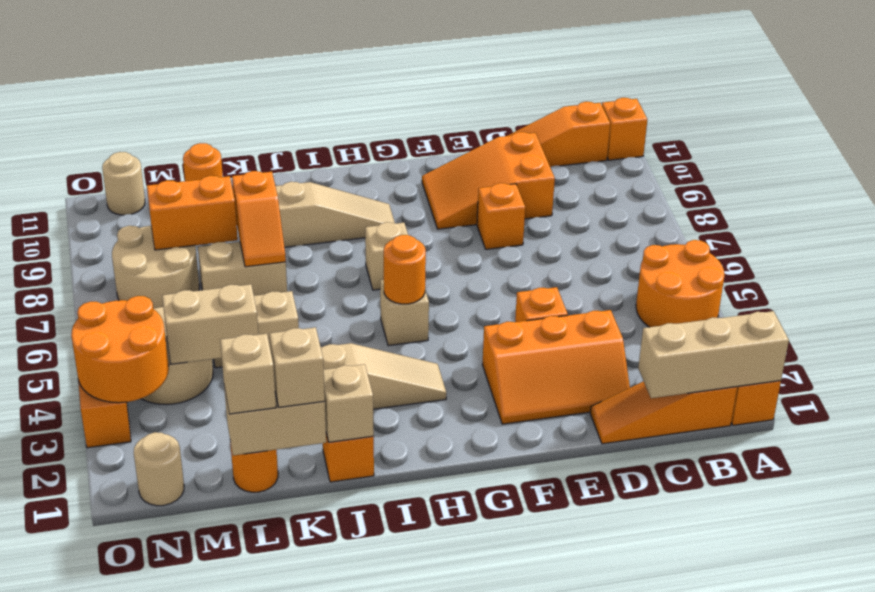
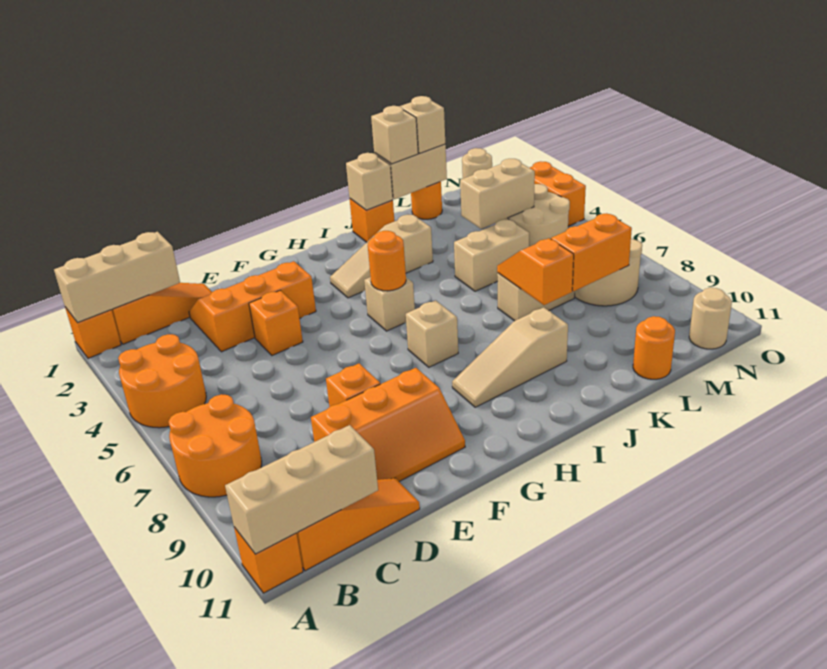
none -> tan brick A11:C11 level 2
orange slope D9:F10 level 1 top D -> orange slope D9:F10 level 1 top 9
orange round brick N3:O4 level 2 -> orange round brick A7:B8 level 1

